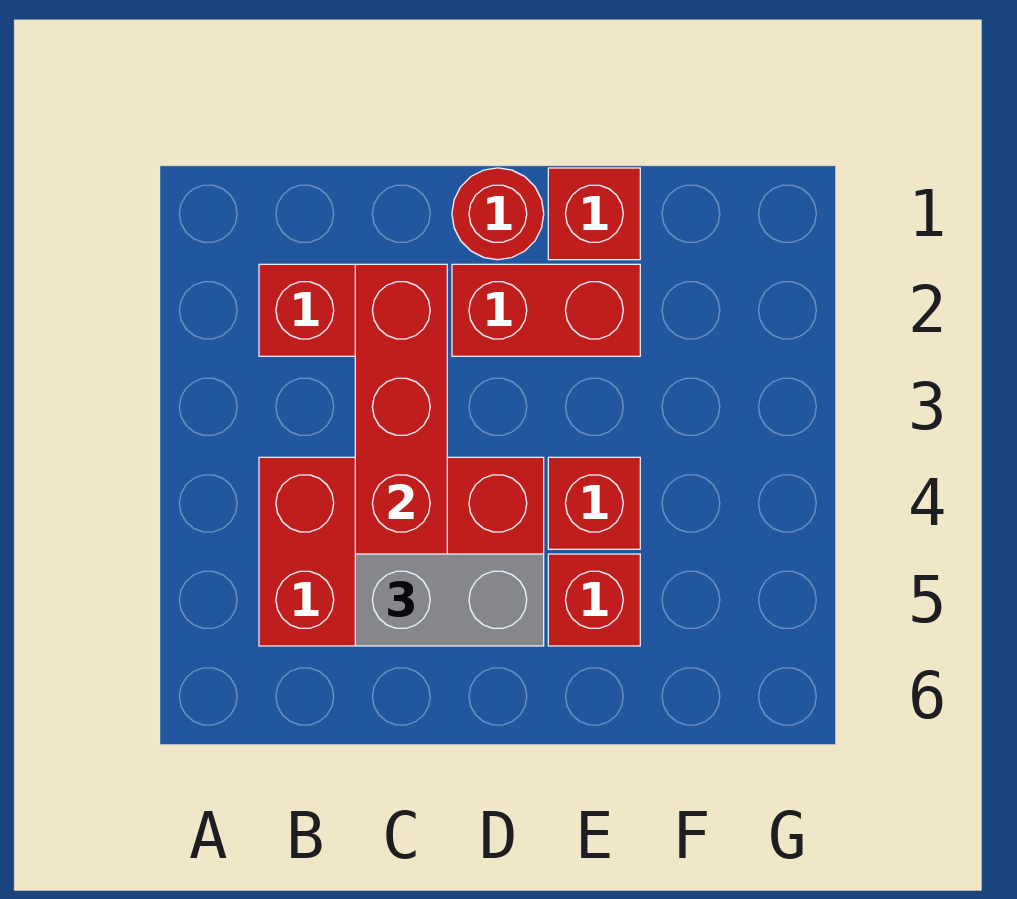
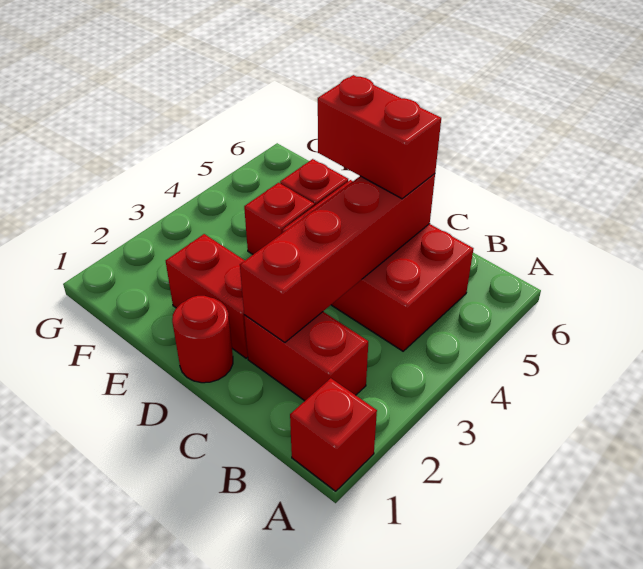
grey brick C5:D5 level 3 -> red brick C5:D5 level 3
red brick E1 level 1 -> red brick A1 level 1

